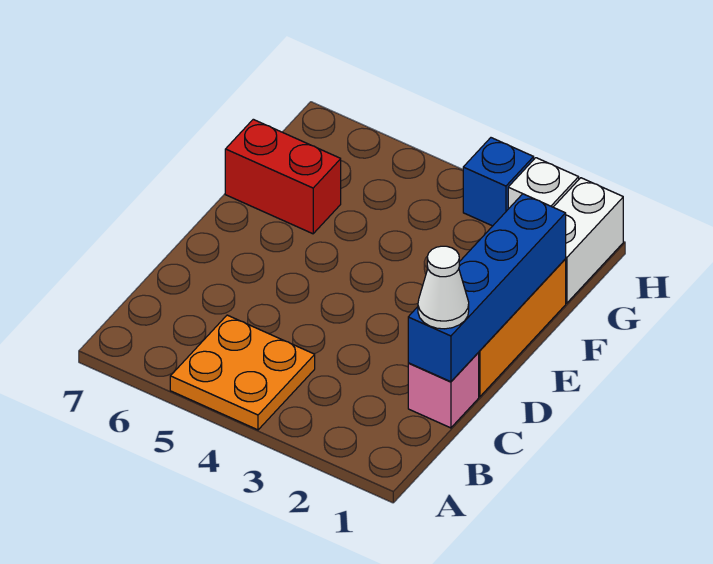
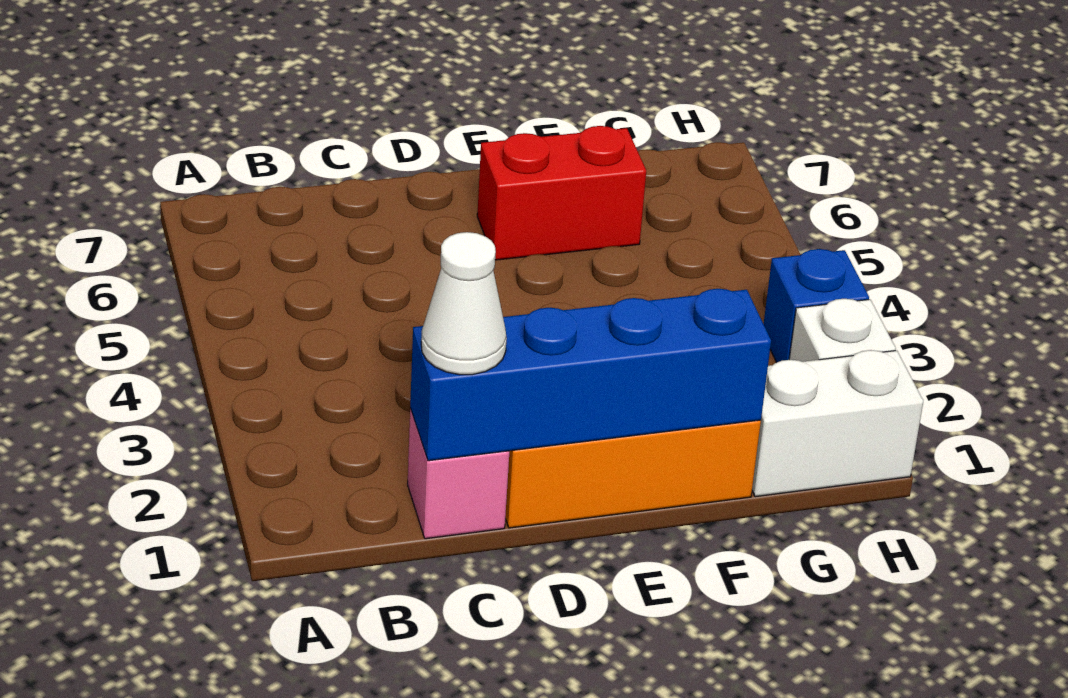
orange plate A4:B5 level 1 -> none
red brick F6:F7 level 1 -> red brick E6:F6 level 1

